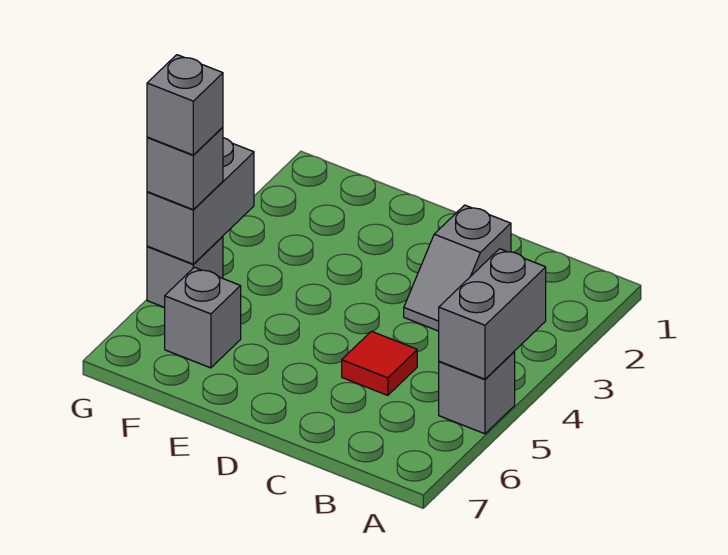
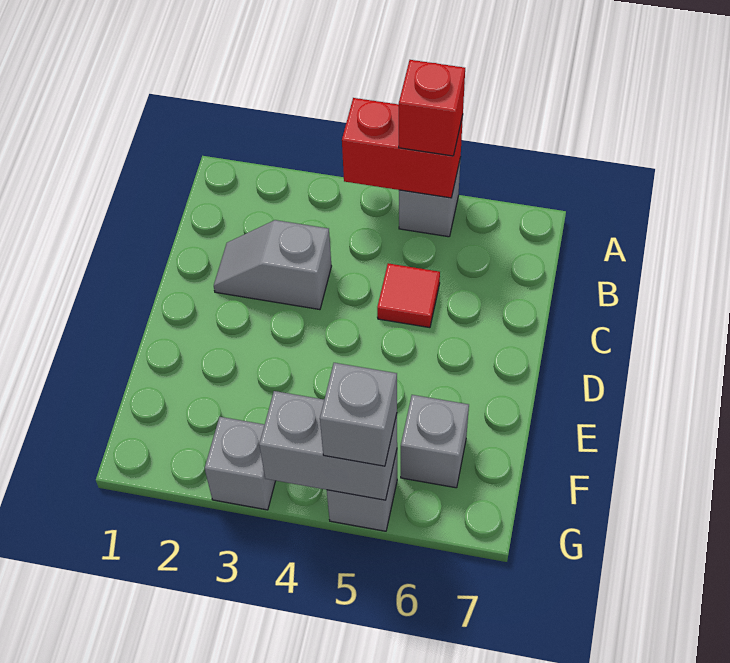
grey brick A4:A5 level 2 -> red brick A4:A5 level 2
none -> red brick A5 level 3
grey slope C2:C3 level 1 top 2 -> grey slope C2:C3 level 1 top 3
grey brick G5 level 4 -> grey brick G3 level 1

